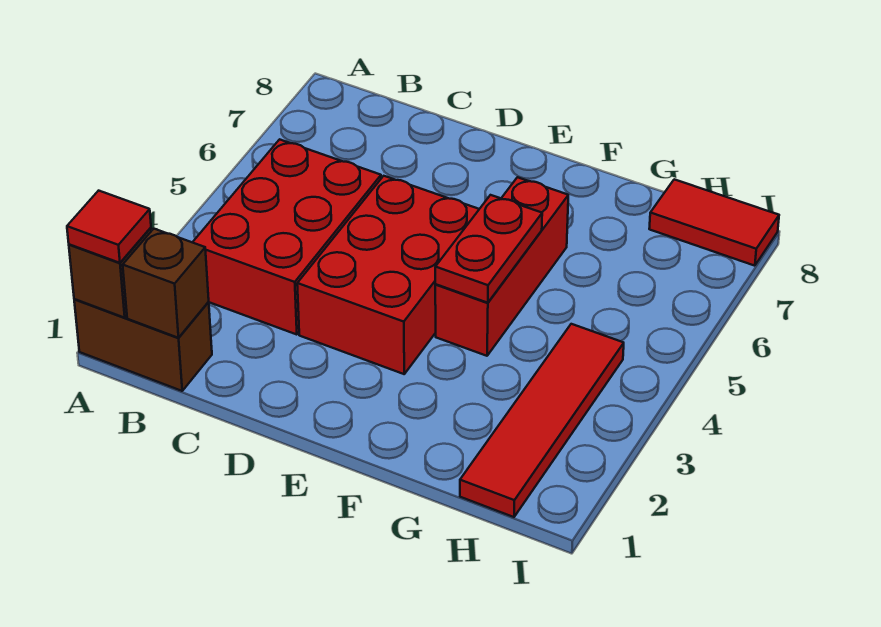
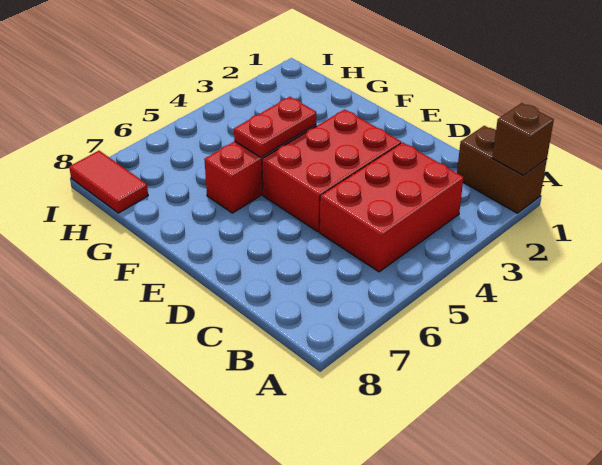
red tile A1 level 3 -> none
brown brick B1 level 2 -> none
red tile H1:H4 level 1 -> none

